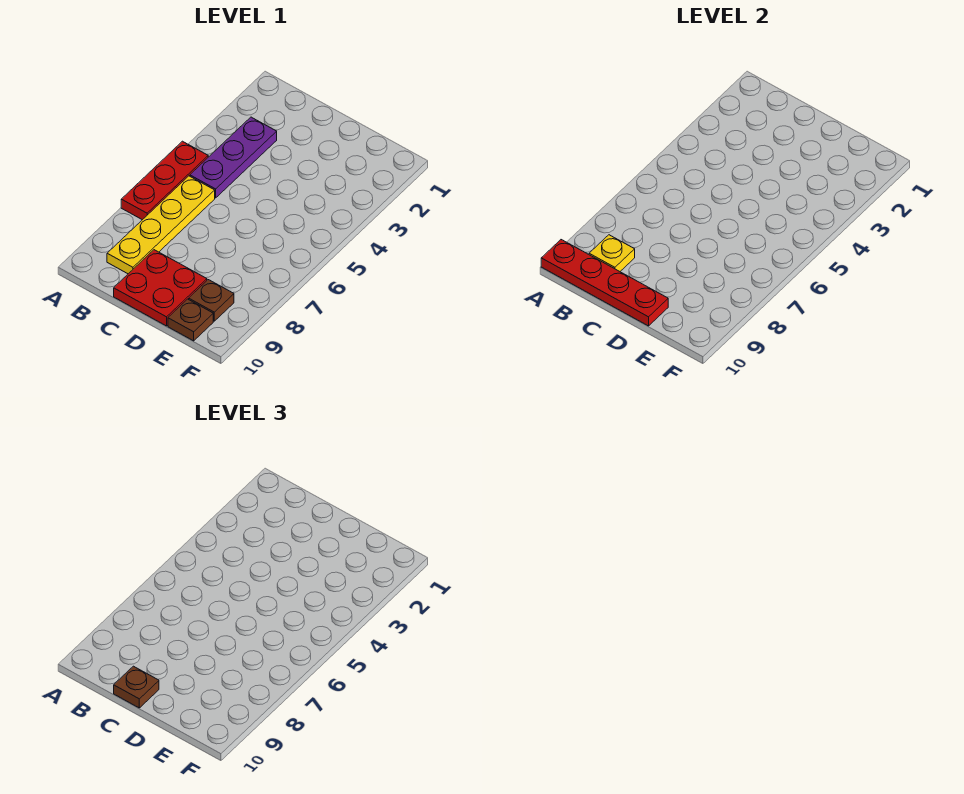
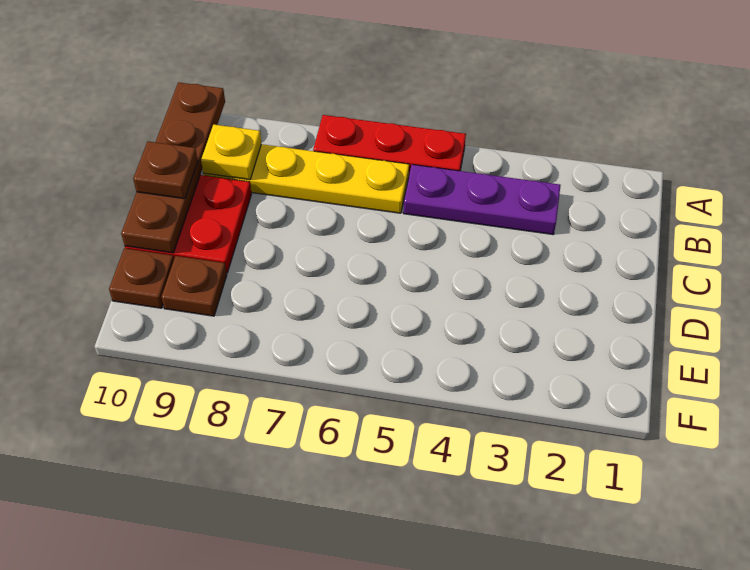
red plate A10:D10 level 2 -> brown plate A10:D10 level 2

